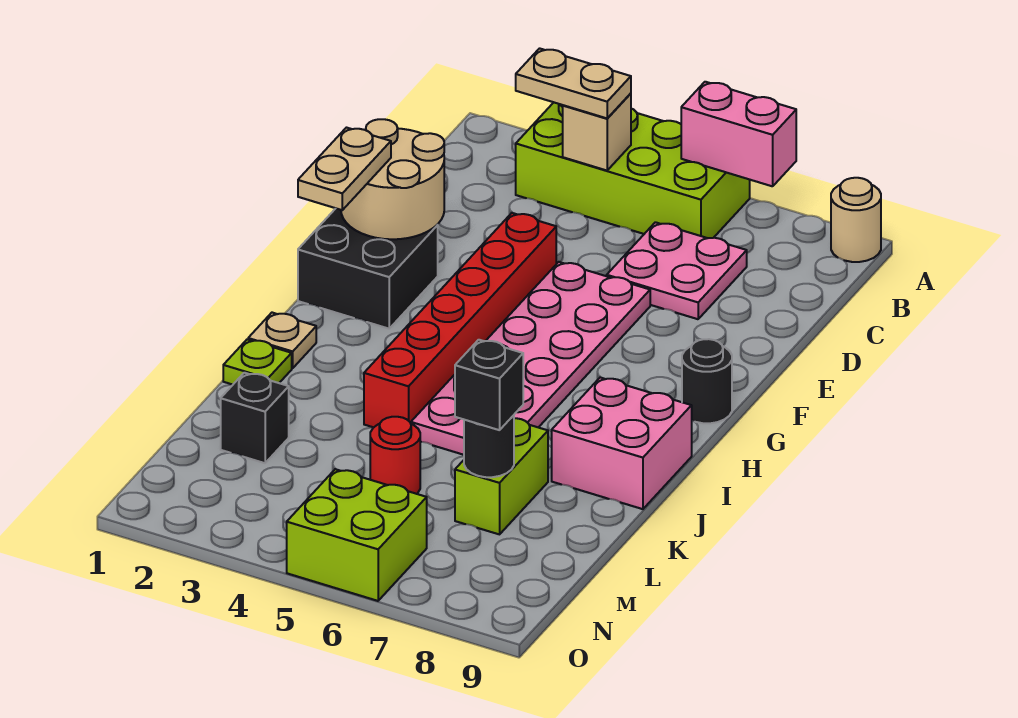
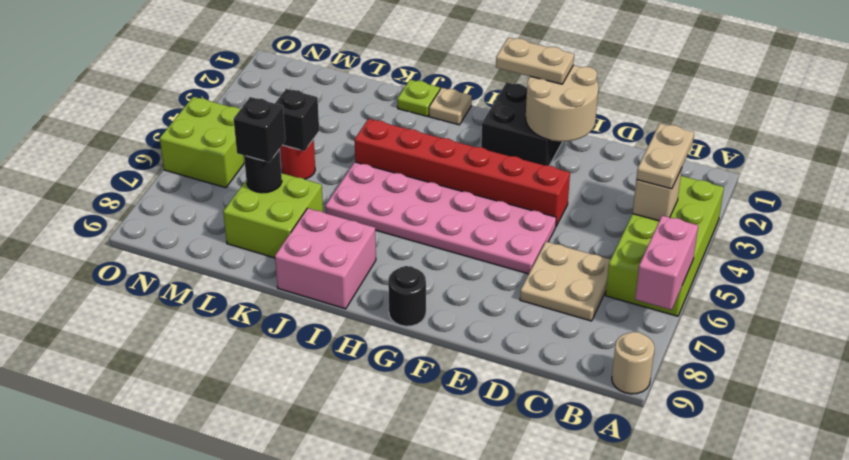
pink plate C6:D7 level 1 -> tan plate C6:D7 level 1
lime brick K7:L7 level 1 -> lime brick K7:L8 level 1
black brick L2 level 1 -> black brick L5 level 2

